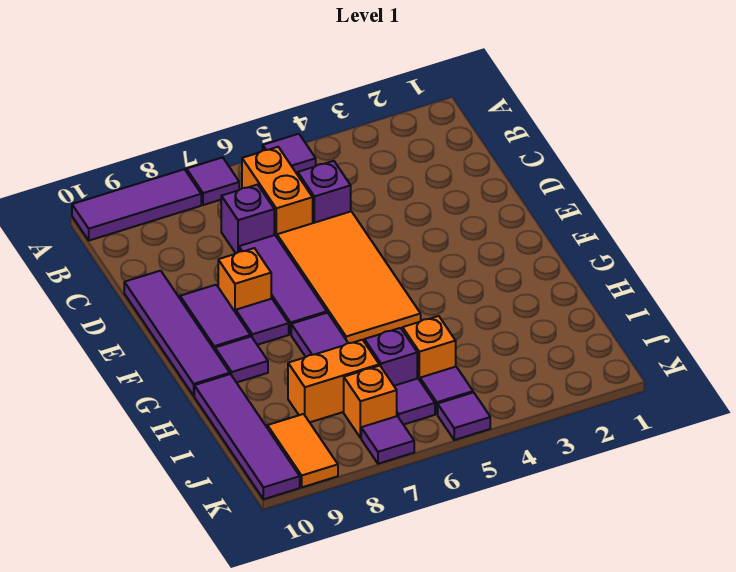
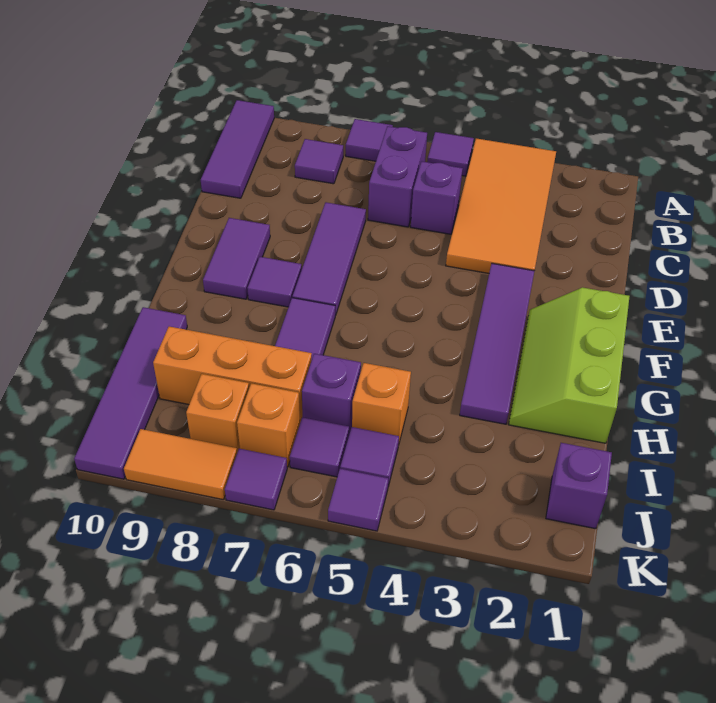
purple tile A8:A10 level 1 -> purple tile A10:C10 level 1
orange brick B6:C6 level 1 -> purple brick B6:C6 level 1
purple brick C7 level 1 -> purple brick J1 level 1
orange tile D5:G6 level 1 -> orange tile A3:D4 level 1
purple tile D10:G10 level 1 -> purple tile E3:H3 level 1
orange brick E8 level 1 -> orange brick J8 level 1
none -> lime slope F1:H2 level 1 top 1
purple tile G9 level 1 -> purple tile B8 level 1
orange brick I7:I8 level 1 -> orange brick I7:I9 level 1
orange tile J9:K9 level 1 -> orange tile K8:K9 level 1

